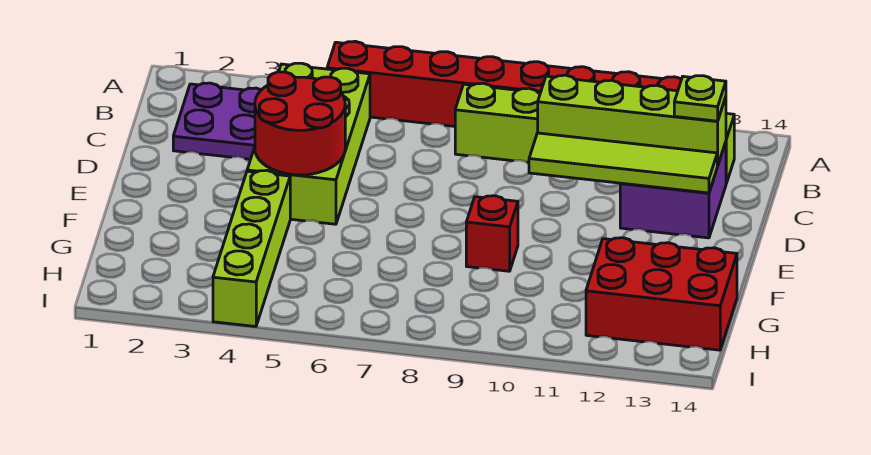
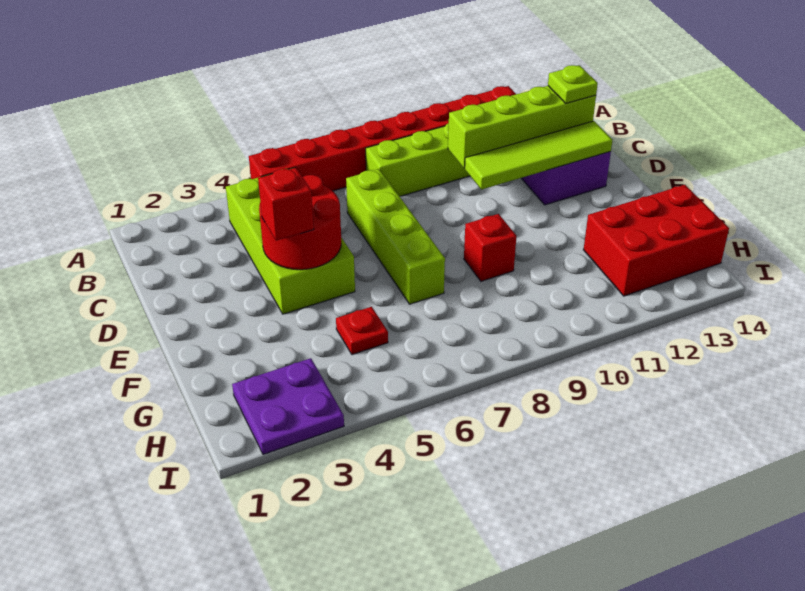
purple plate B2:C3 level 1 -> purple plate H2:I3 level 1
none -> red brick E4 level 3
lime brick F4:I4 level 1 -> lime brick C7:F7 level 1
none -> red plate G5 level 1

